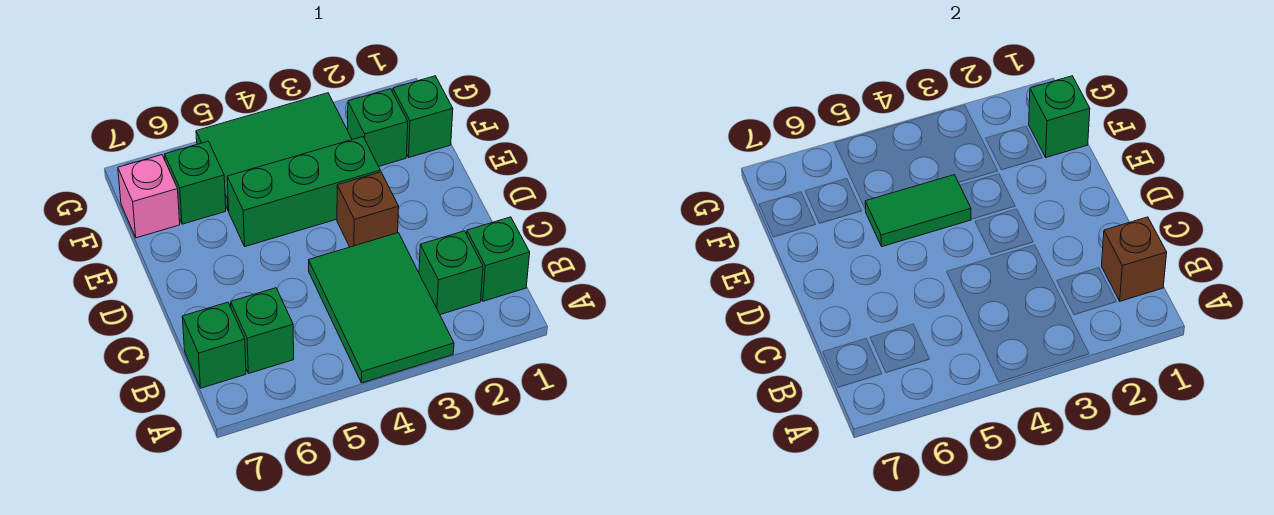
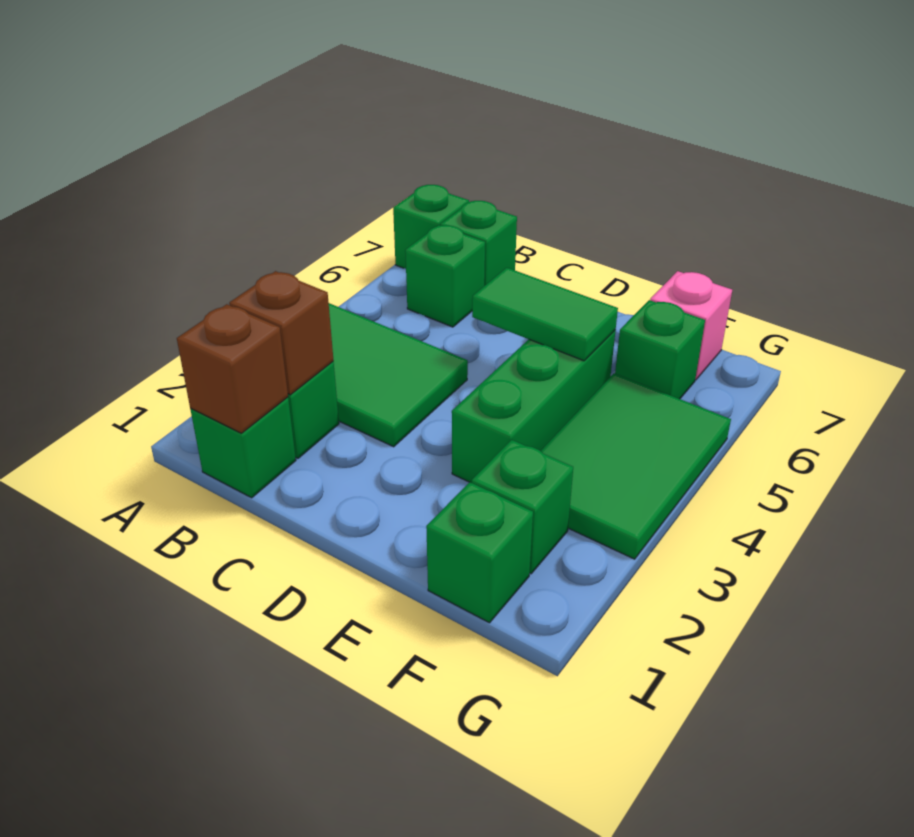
brown brick D3 level 1 -> brown brick B2 level 2
green tile E4:E5 level 2 -> green tile D5:E5 level 2
green brick F1 level 2 -> green brick A7 level 1

